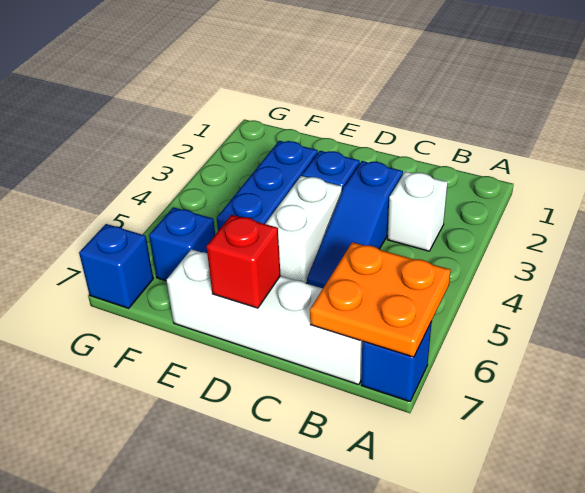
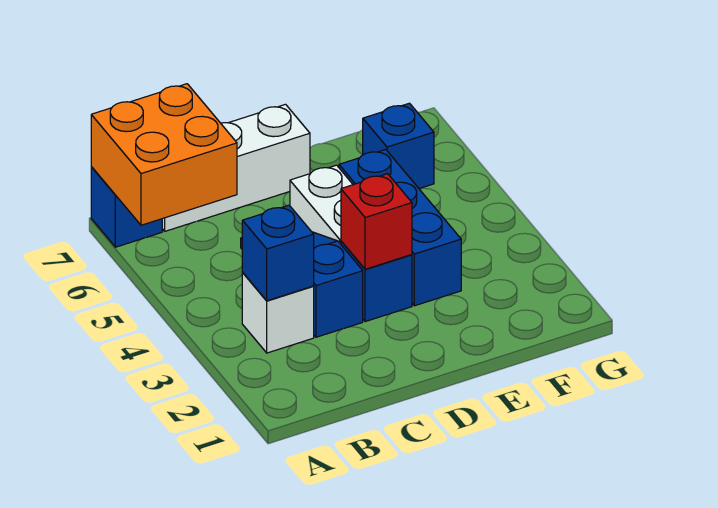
orange plate A6:B7 level 2 -> orange brick A6:B7 level 2
white brick B7:E7 level 1 -> white brick B7:D7 level 1
red brick D7 level 2 -> red brick D3 level 2
blue brick G7 level 1 -> blue brick B3 level 2

